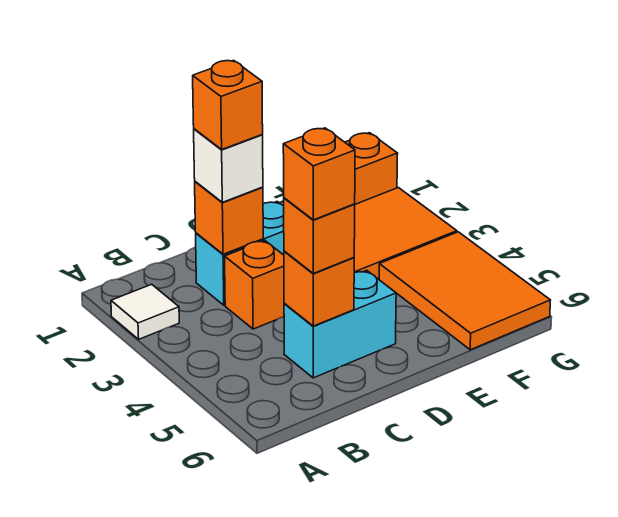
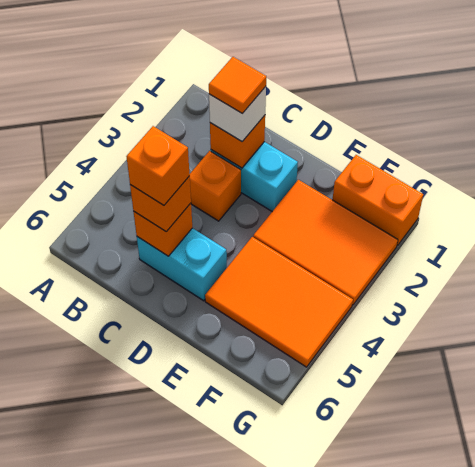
white tile A2 level 1 -> none
orange brick C2 level 4 -> orange tile C2 level 4
orange tile F4:G6 level 1 -> orange tile E4:G5 level 1

